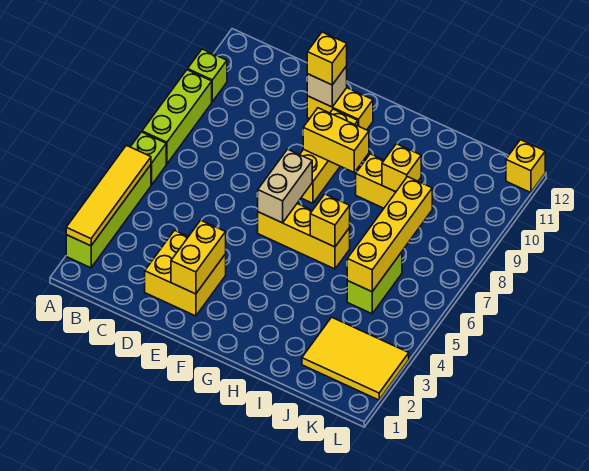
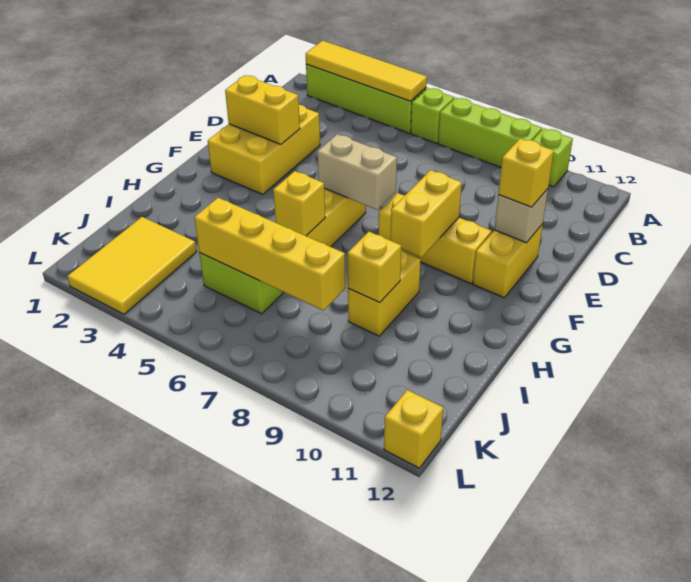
yellow brick D2:E3 level 1 -> yellow brick D2:F3 level 1

